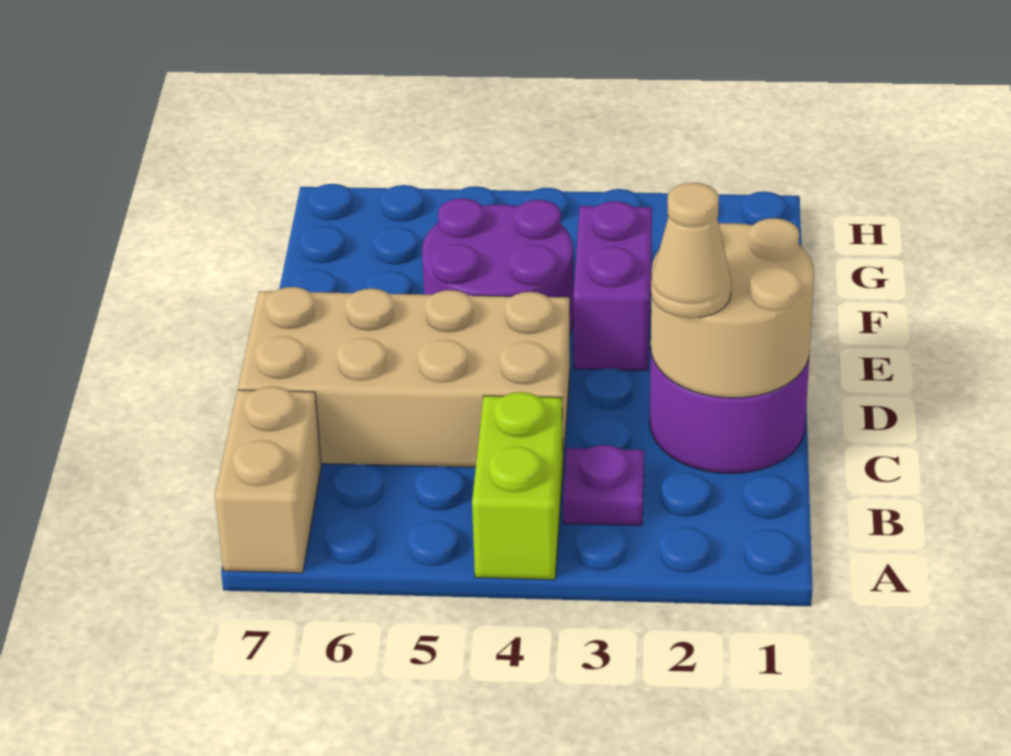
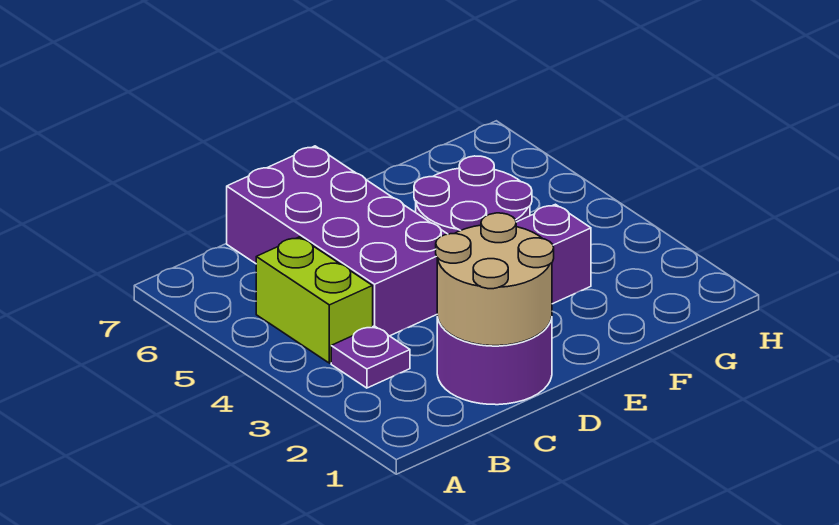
lime brick A4:B4 level 1 -> lime brick B4:B5 level 1
tan brick A7:B7 level 1 -> none
tan cone C2 level 3 -> none
tan brick C4:D7 level 1 -> purple brick C4:D7 level 1

